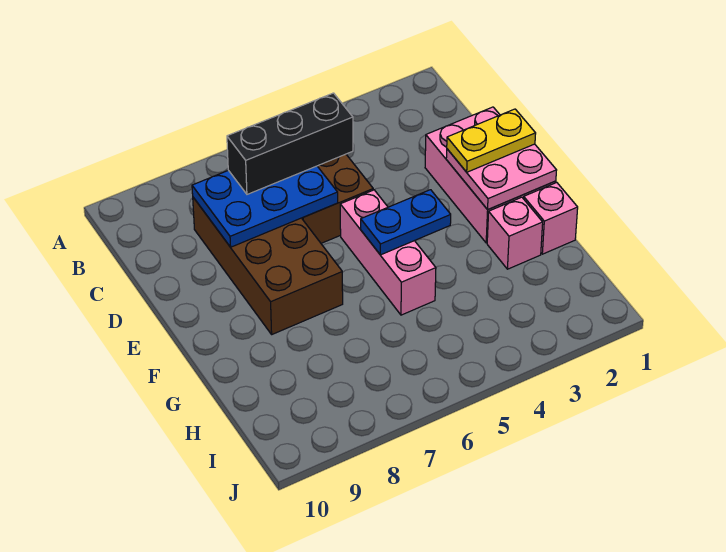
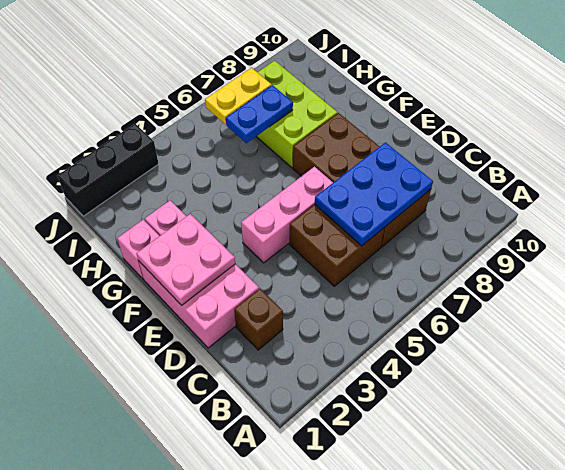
none -> brown brick C2 level 1
black brick C5:C7 level 3 -> black brick J1:J3 level 1
yellow plate E1:E2 level 3 -> yellow plate I6:I7 level 2
pink brick E5:G5 level 1 -> pink brick E4:E6 level 1
blue plate F4:F5 level 2 -> blue plate H6:H7 level 2
none -> lime brick G7:I8 level 1

